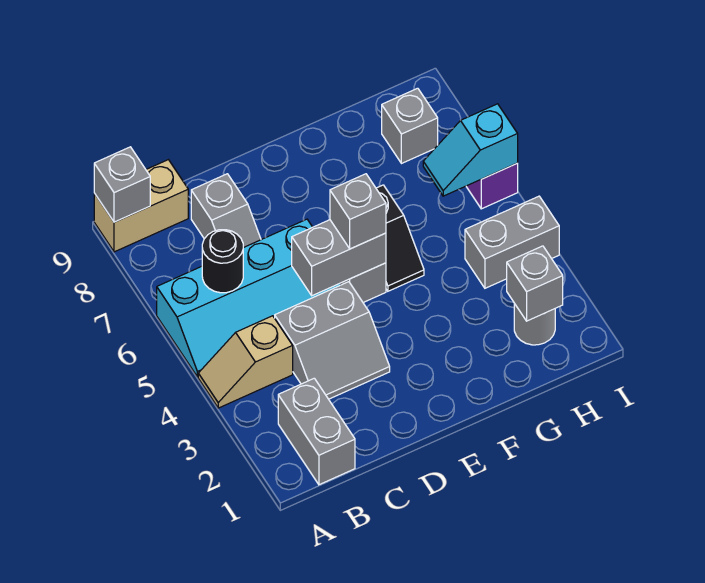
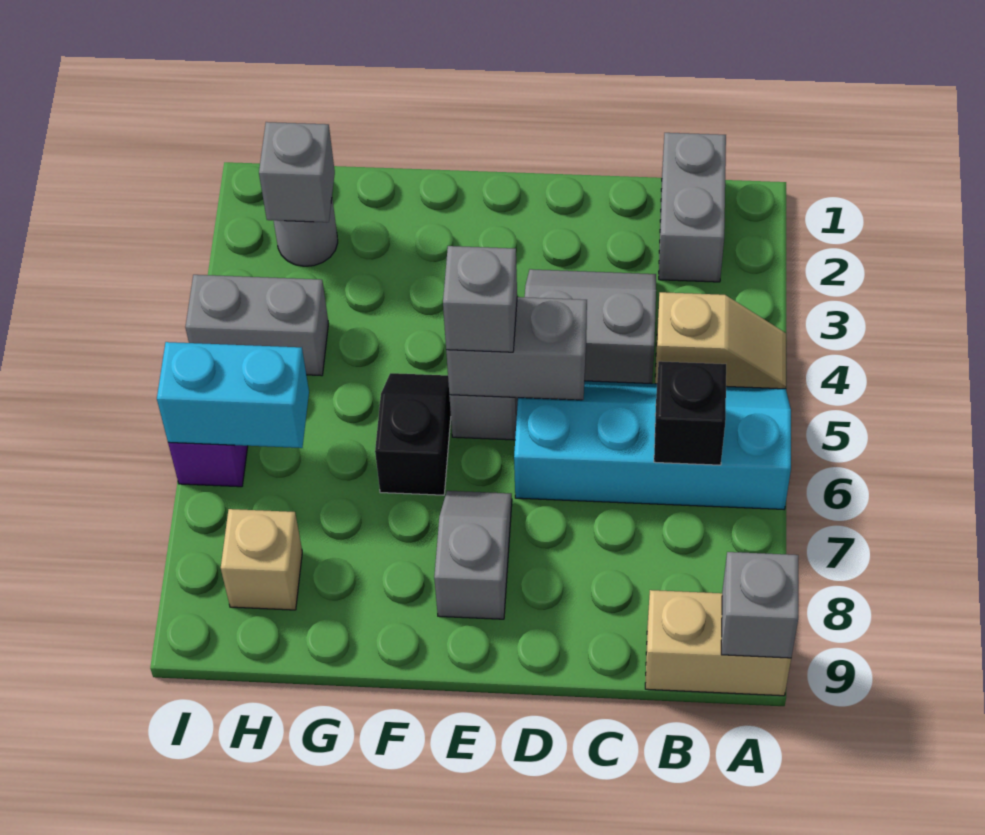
black round brick B6 level 2 -> black brick B6 level 2
grey slope C7:C8 level 1 top 8 -> grey slope E7:E8 level 1 top 8
cyan slope H6:I6 level 2 top I -> cyan brick H6:I6 level 2
grey brick H8 level 1 -> tan brick H8 level 1

